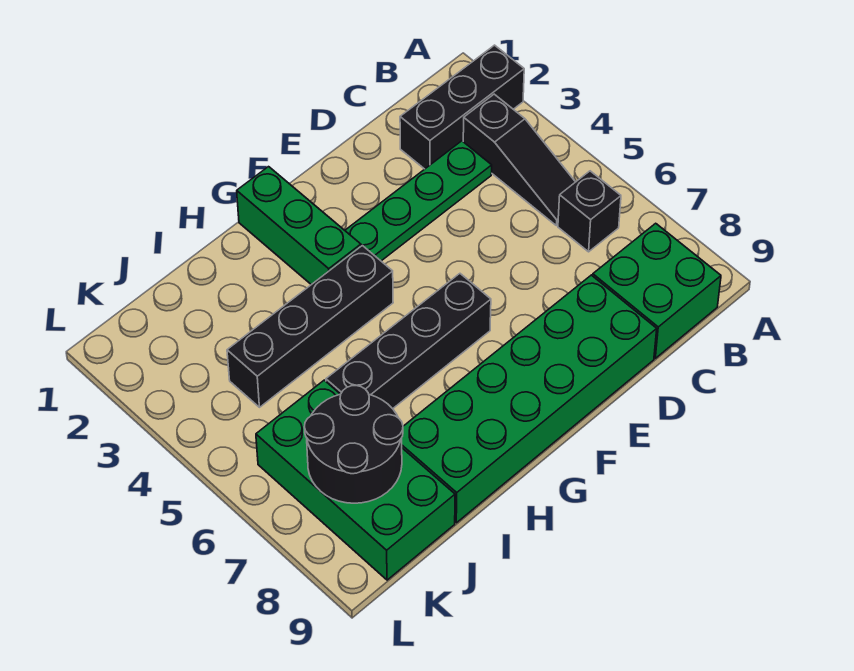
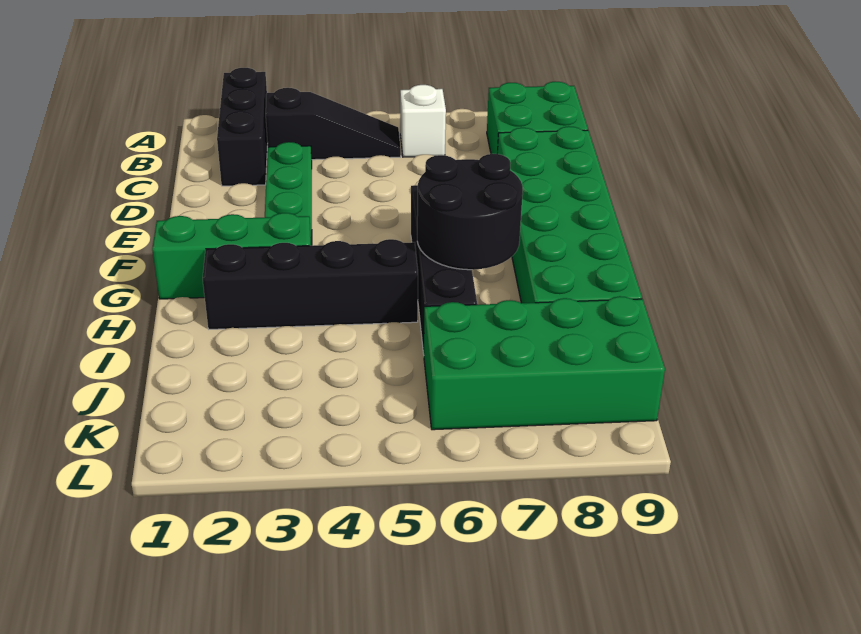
black brick B6 level 1 -> white brick B6 level 1
black brick G4:J4 level 1 -> black brick H2:H5 level 1
black round brick J7:K8 level 2 -> black round brick G6:H7 level 2

